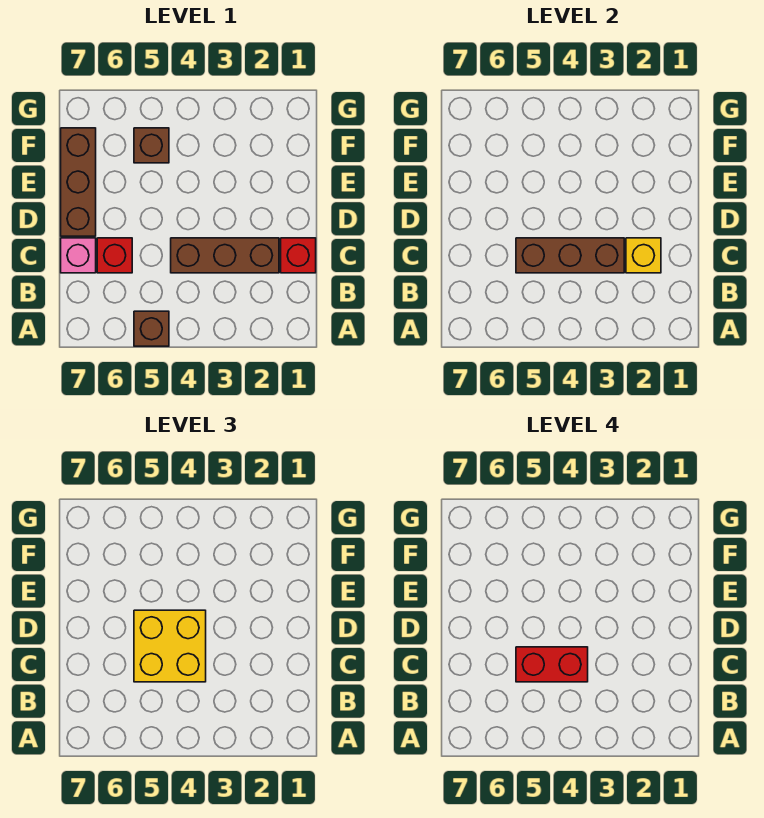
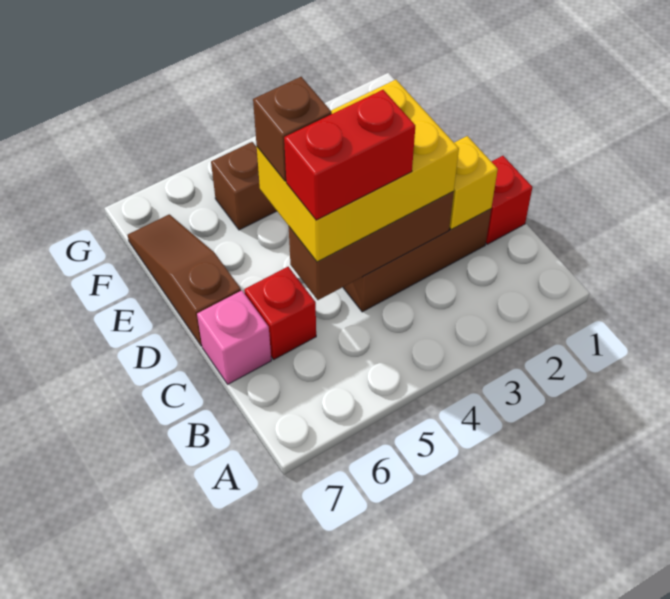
brown brick A5 level 1 -> brown brick D5 level 4
yellow brick C4:D5 level 3 -> yellow brick C3:D5 level 3
brown brick D7:F7 level 1 -> brown slope D7:F7 level 1 top D

